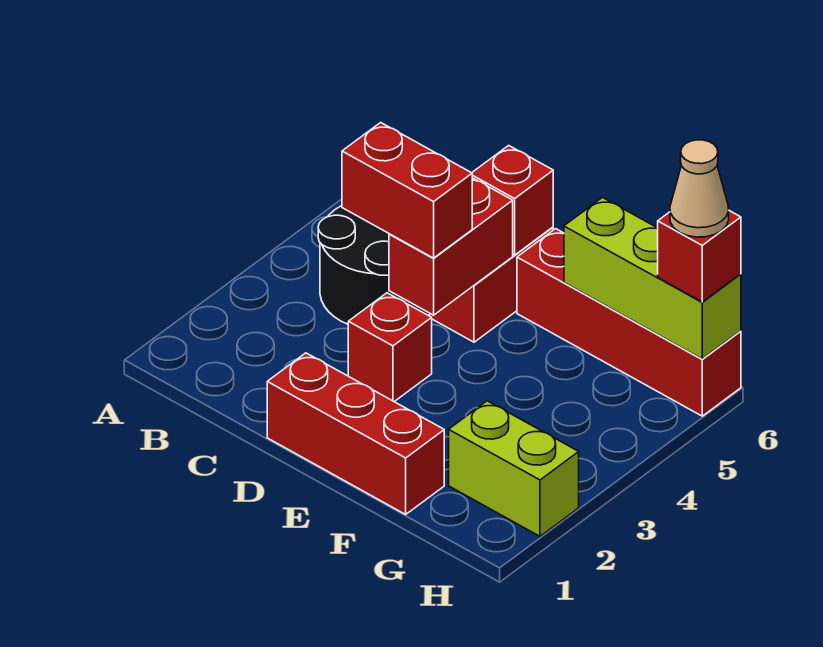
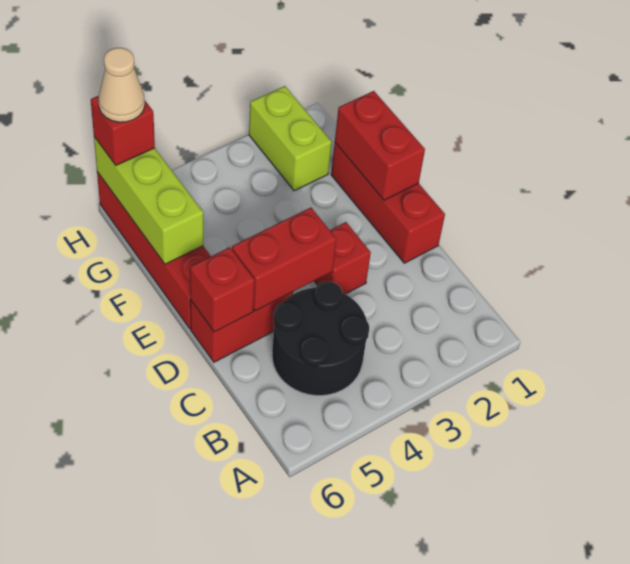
red brick C4:D4 level 3 -> red brick E1:F1 level 2

